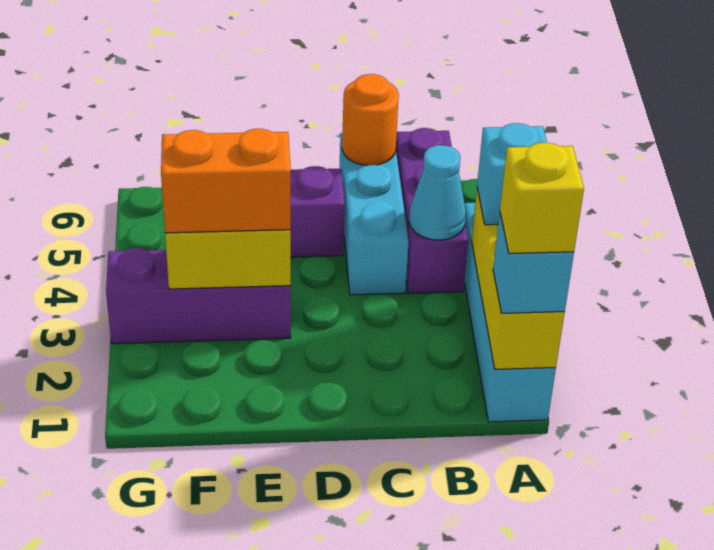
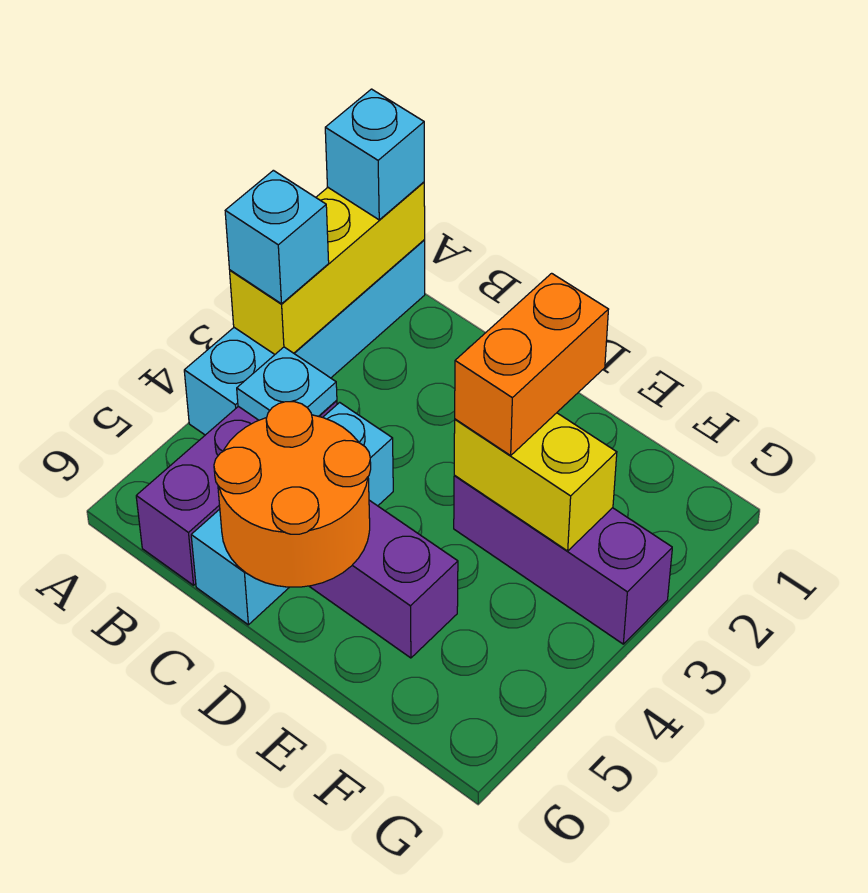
yellow brick A1 level 4 -> none
cyan cone B4 level 2 -> cyan plate B4 level 2
orange round brick C6 level 2 -> orange round brick C5:D6 level 2
orange brick E3:F3 level 3 -> orange brick E2:E3 level 3

